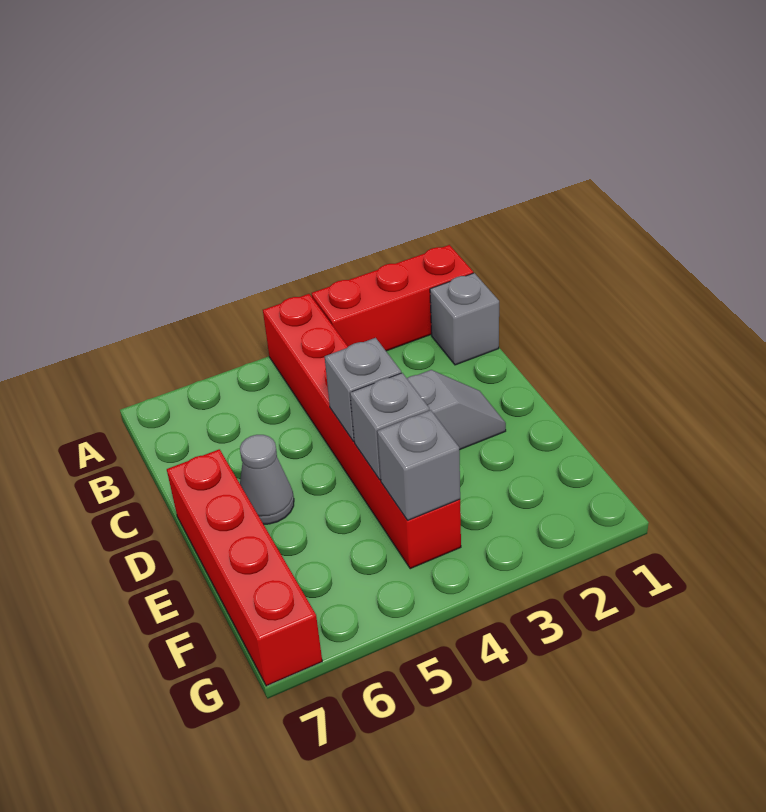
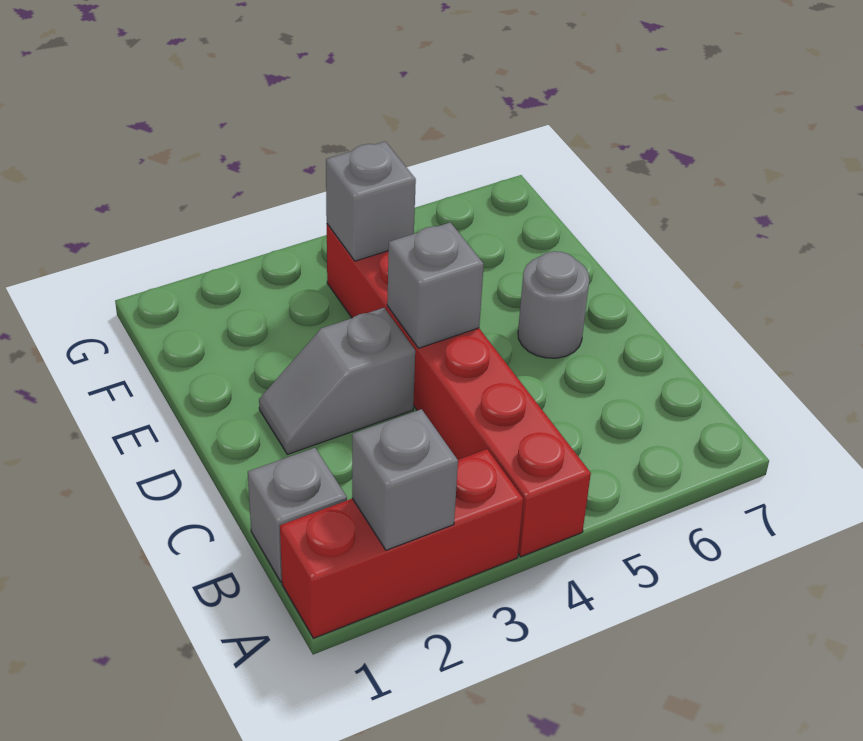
grey cone D6 level 1 -> grey round brick D6 level 1
red brick D7:G7 level 1 -> none
grey brick E4 level 2 -> grey brick A2 level 2

